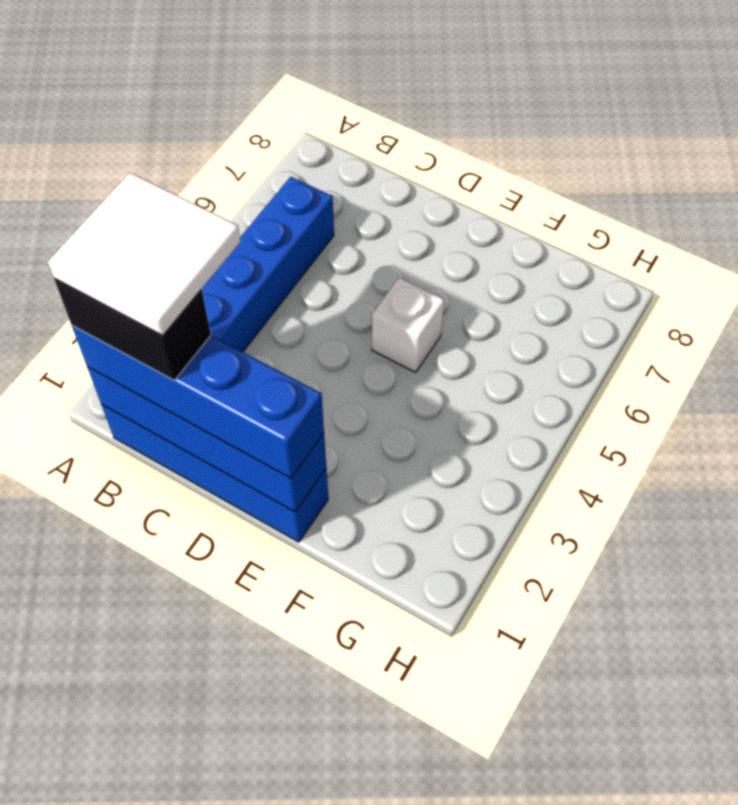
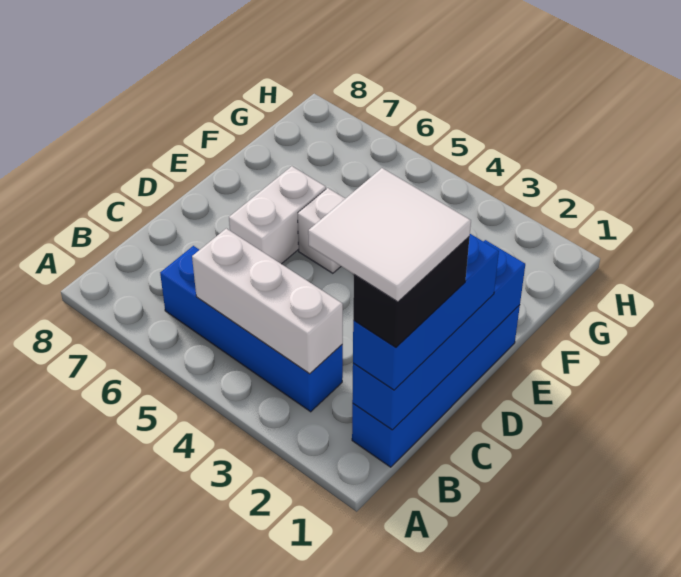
blue brick B1:E1 level 3 -> blue brick B1:D1 level 3
none -> white brick B3:B5 level 2
none -> white brick D6:E6 level 1

